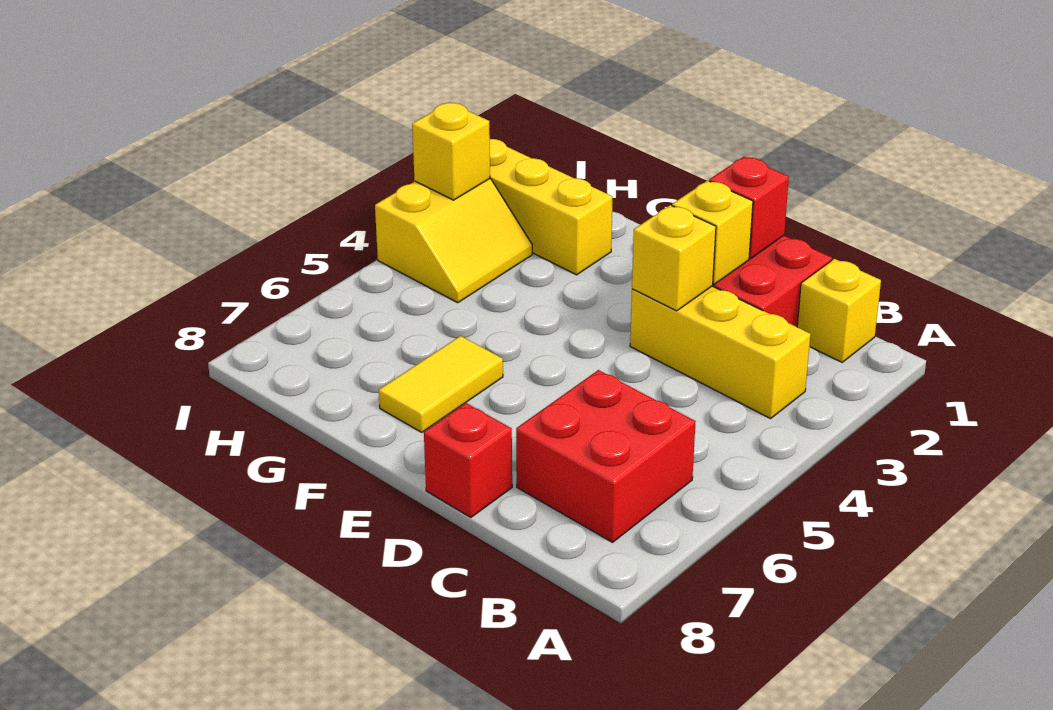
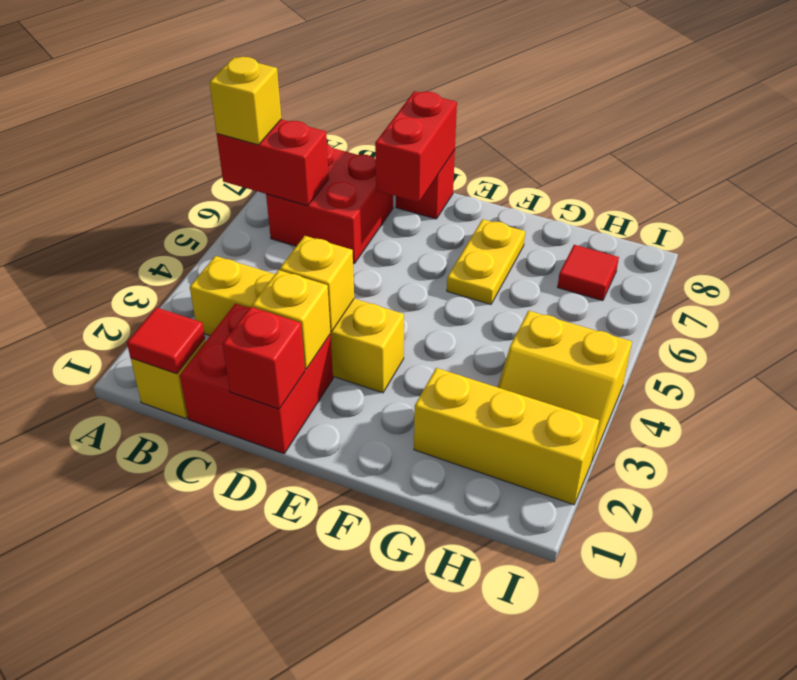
none -> red brick A6:B6 level 2
none -> red tile B1 level 2
yellow brick B3:D3 level 1 -> yellow brick B3:E3 level 1
none -> red brick D7:D8 level 2
yellow tile F6:F7 level 1 -> yellow plate F6:F7 level 1
yellow slope H3:I4 level 1 top I -> yellow slope H3:I4 level 1 top 4
none -> red tile H7 level 1
yellow brick I3 level 2 -> yellow brick A6 level 3

